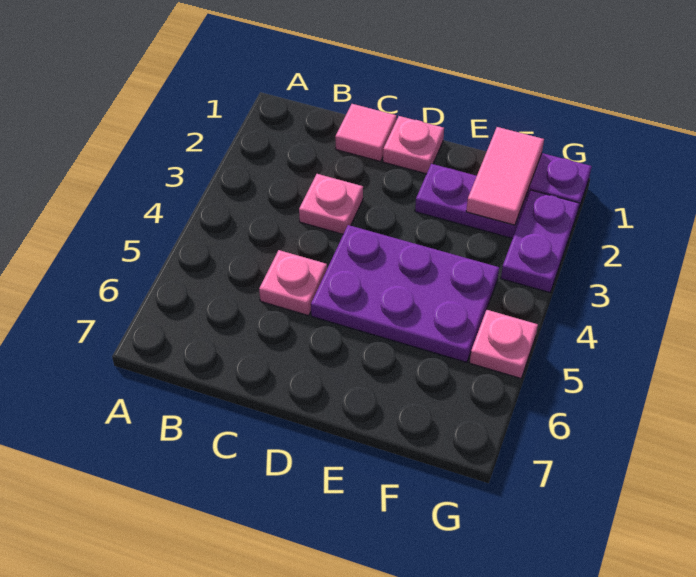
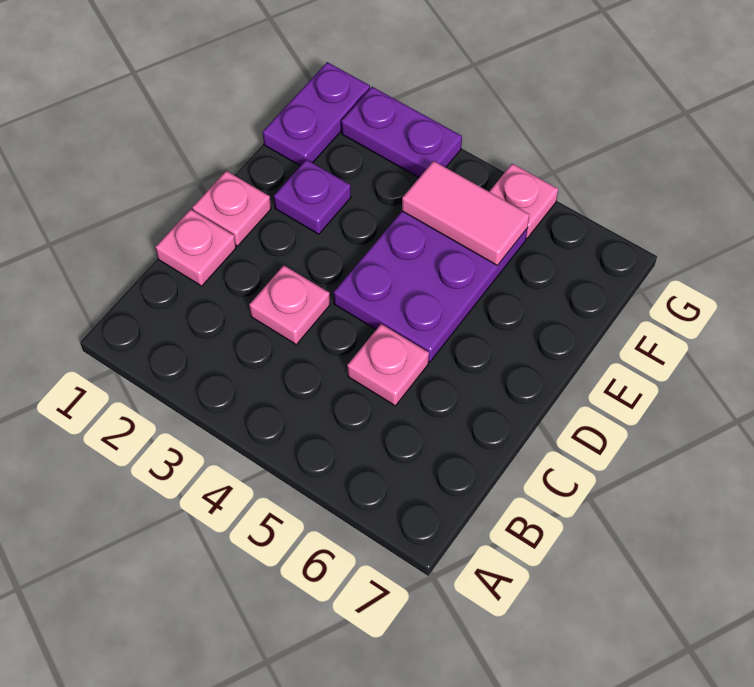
pink tile C1 level 1 -> pink plate C1 level 1
purple plate E2:F2 level 1 -> purple plate E2 level 1
pink tile F1:F2 level 2 -> pink tile F4:F5 level 2

